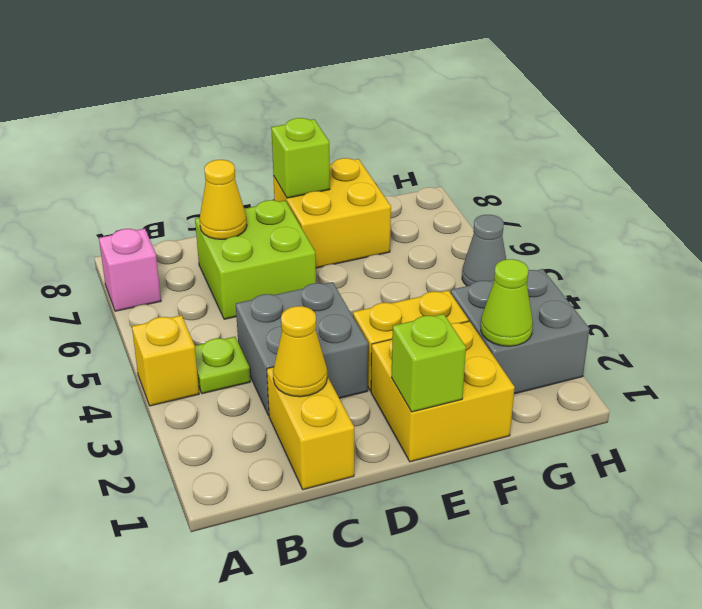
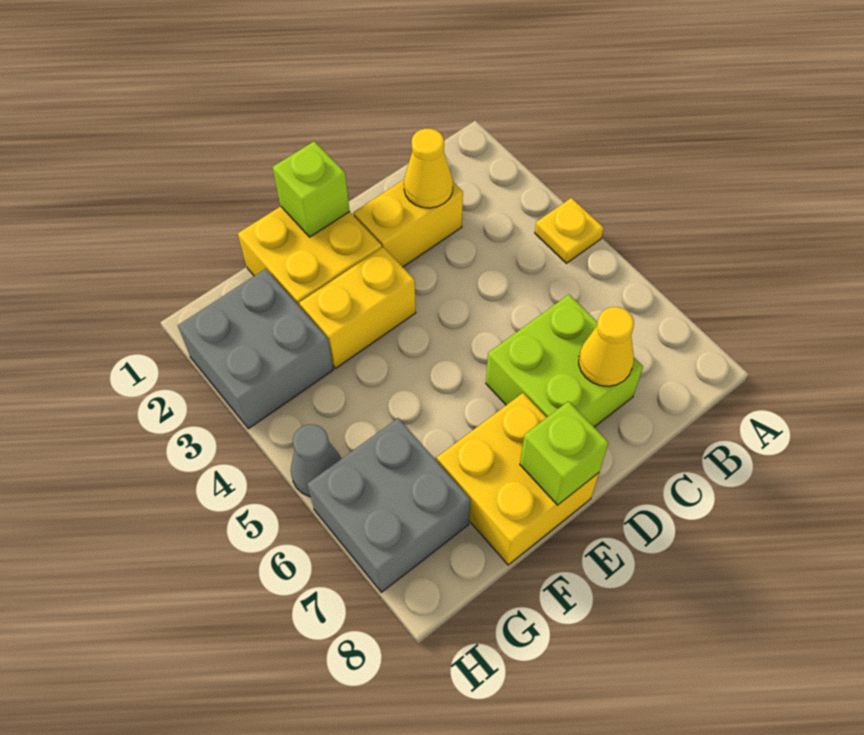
yellow brick A4 level 1 -> yellow plate A4 level 1
pink brick A7 level 1 -> none
lime plate B4 level 1 -> none
yellow brick C1:C2 level 1 -> yellow brick C2:D2 level 1
grey brick C3:D4 level 1 -> grey brick G6:H7 level 1
lime cone G2 level 2 -> none

